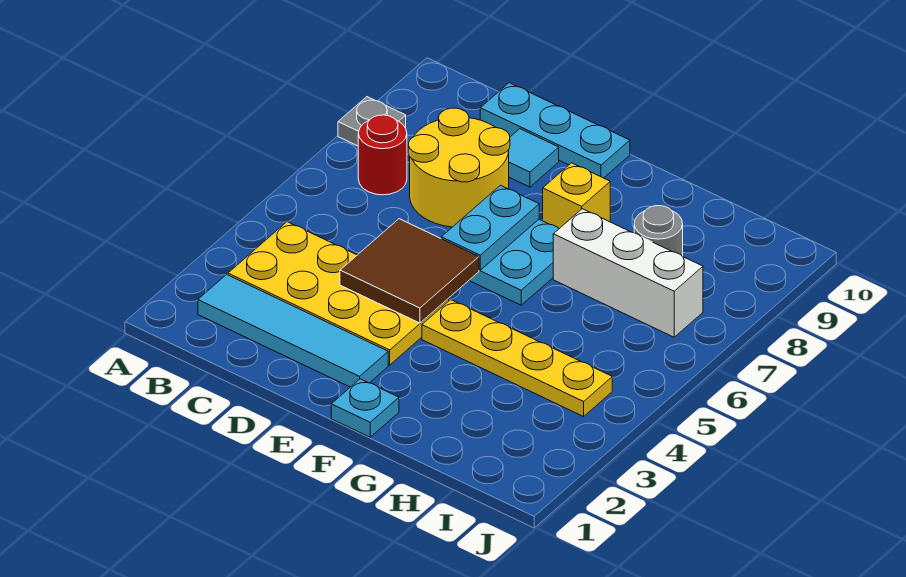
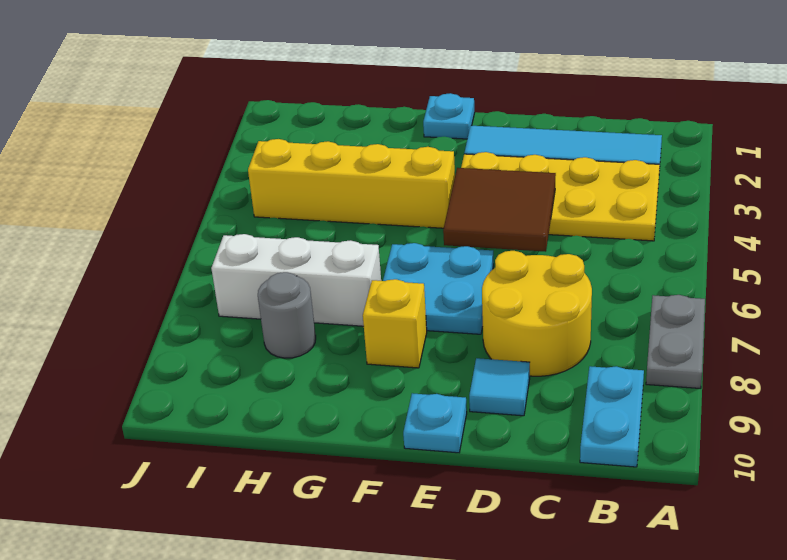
grey plate A8 level 1 -> grey plate A7:A8 level 1
red round brick B7 level 1 -> none
cyan plate C10:E10 level 1 -> cyan plate E10 level 1
cyan plate E6:E7 level 2 -> cyan plate B9:B10 level 1
yellow plate F4:I4 level 1 -> yellow brick F4:I4 level 1

